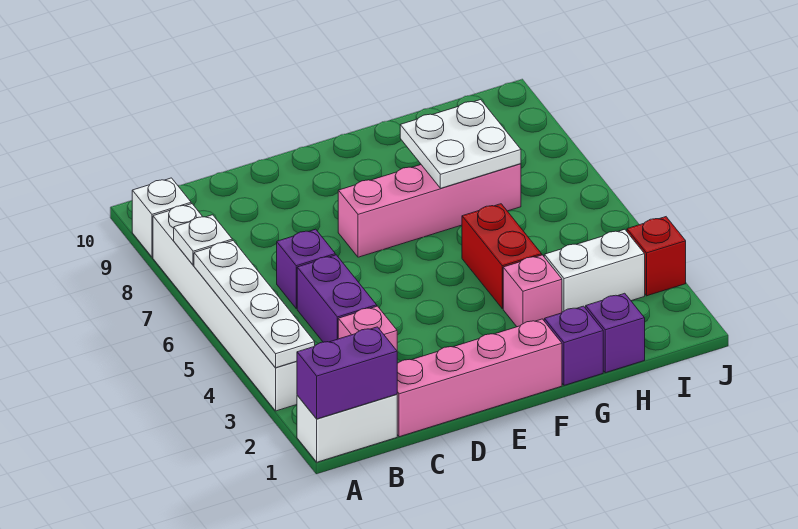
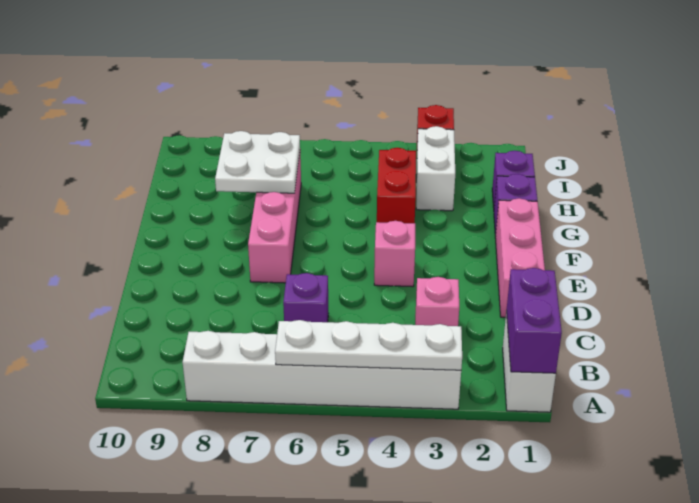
white plate A7 level 2 -> none
white brick A9 level 1 -> none
pink brick C1:F1 level 1 -> pink brick D1:F1 level 1
purple brick C4:C5 level 1 -> none
pink brick G3 level 1 -> pink brick E4 level 1
red brick G4:G5 level 1 -> red brick G4:H4 level 1

